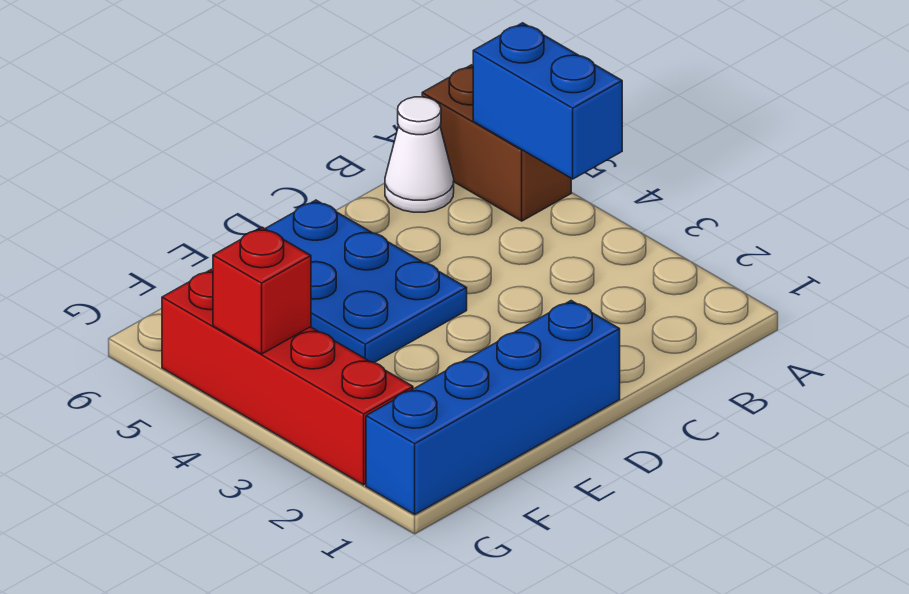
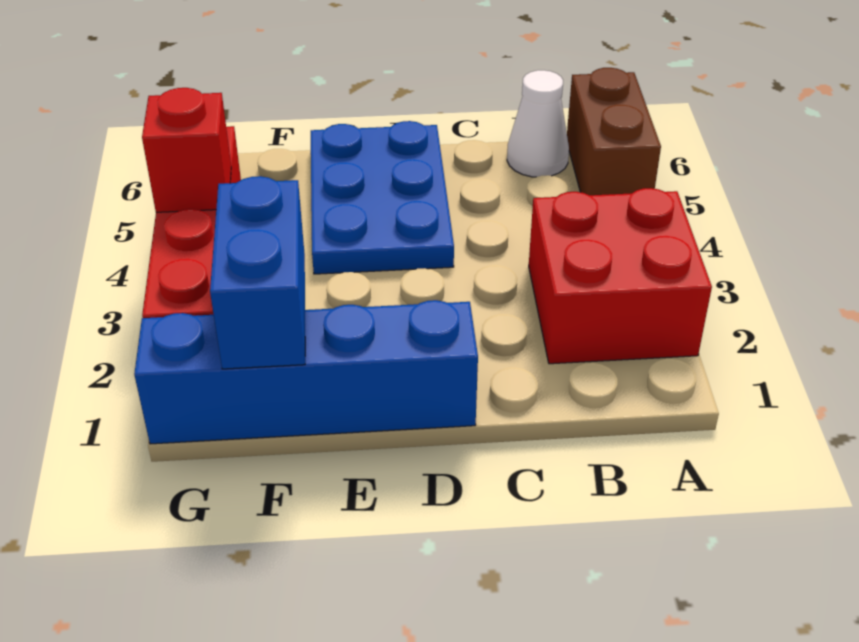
none -> red brick A2:B3 level 1
blue brick A4:A5 level 2 -> blue brick F1:F2 level 2

